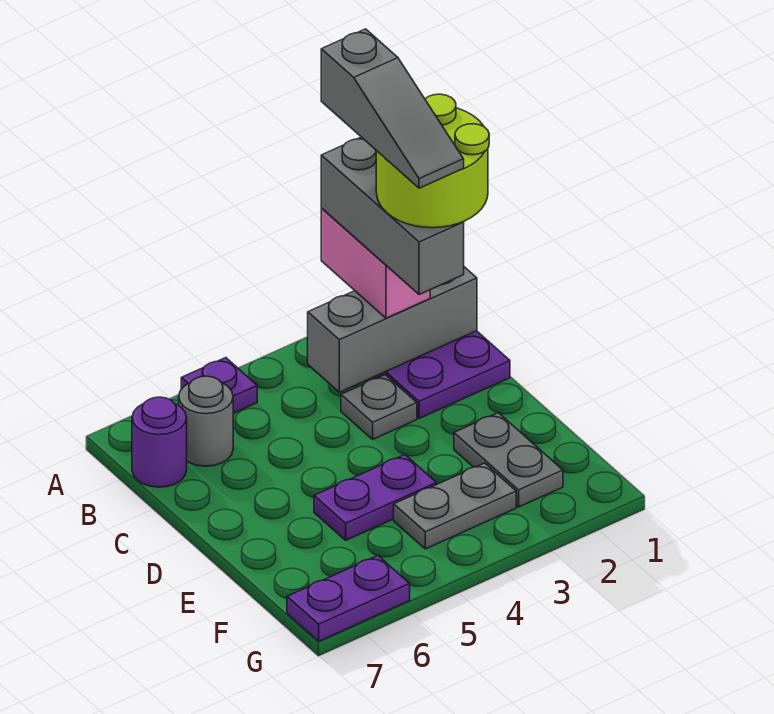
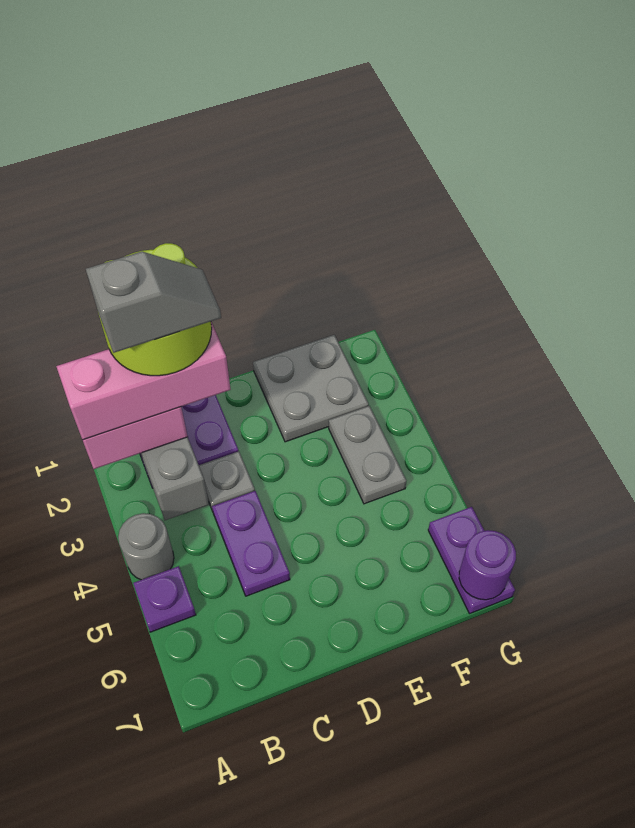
grey brick A2:C2 level 4 -> pink brick A2:C2 level 4
grey slope A2:C2 level 6 top A -> grey slope B2:C2 level 6 top B
grey round brick B6 level 1 -> grey round brick A4 level 1
purple round brick B7 level 1 -> purple round brick G7 level 2
grey plate E2:F2 level 1 -> grey plate E1:F2 level 1
purple plate E4:E5 level 1 -> purple plate C4:C5 level 1

